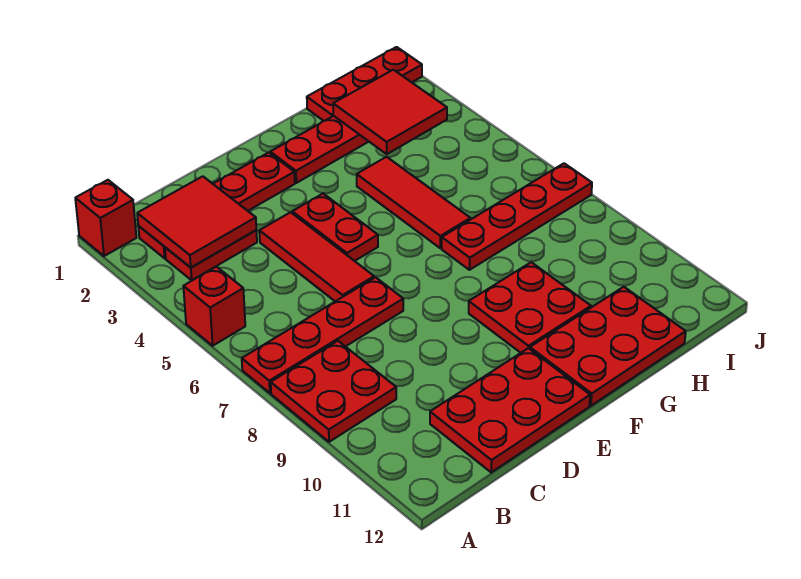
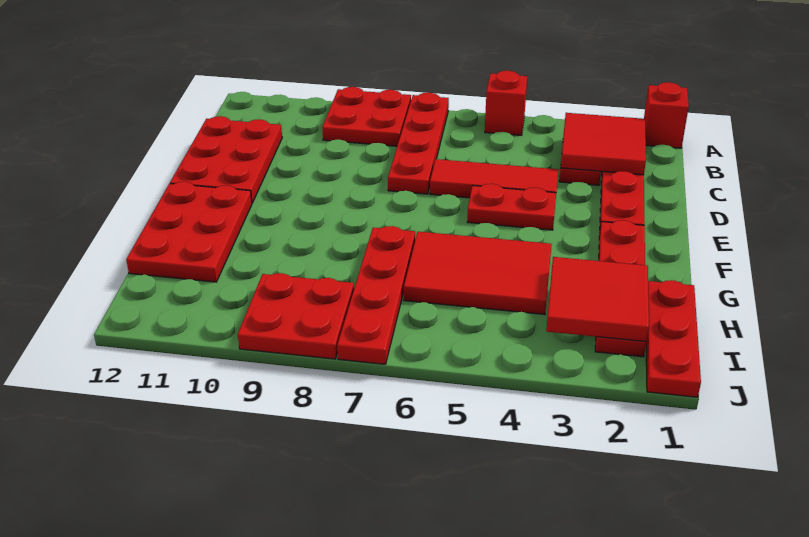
red plate F9:G10 level 1 -> red plate I8:J9 level 1
red tile G4:G6 level 1 -> red tile G4:H6 level 1

